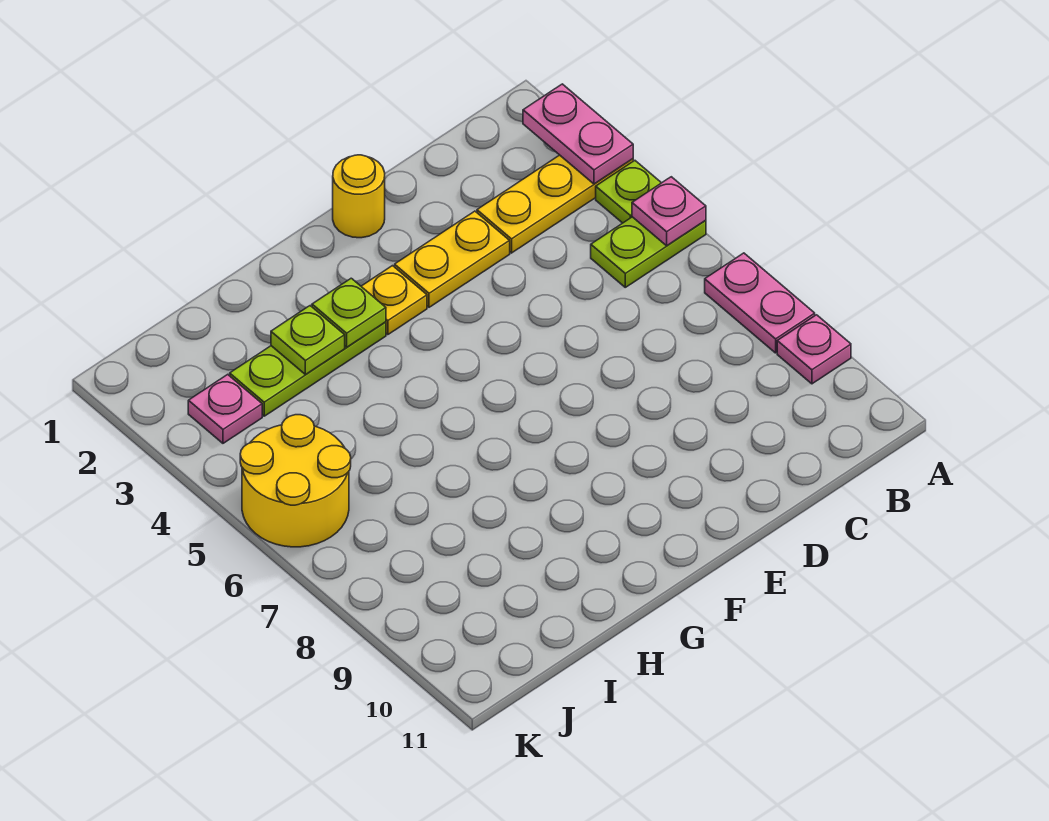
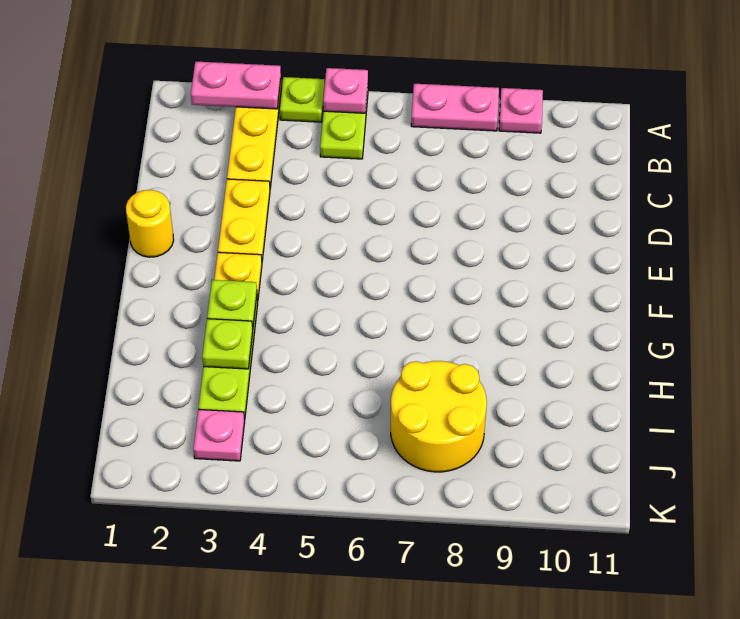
yellow round brick J5:K6 level 1 -> yellow round brick I7:J8 level 1

